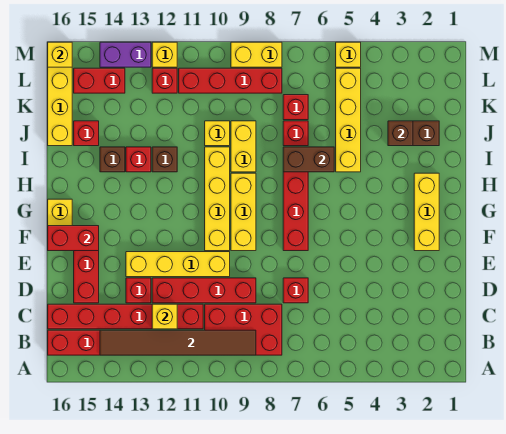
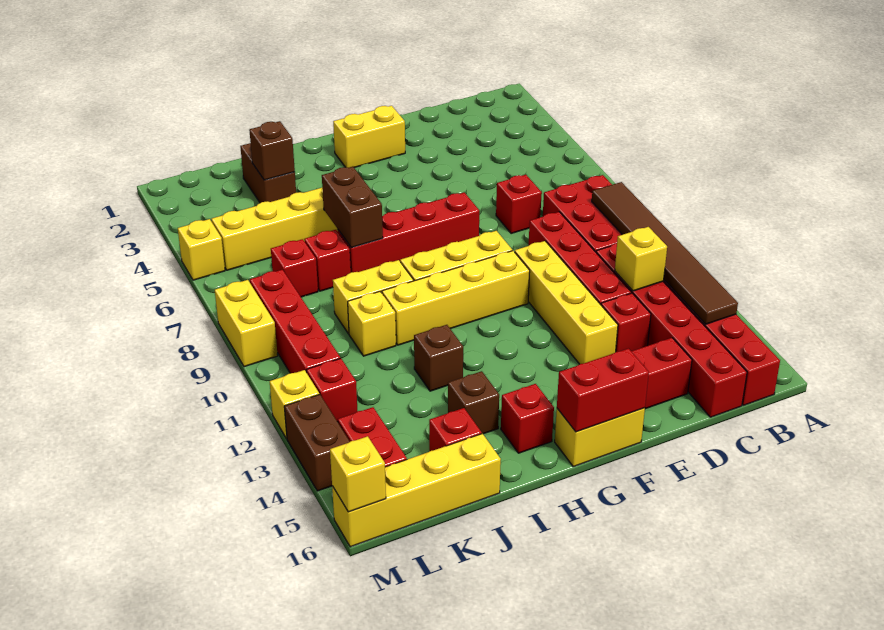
yellow brick F2:H2 level 1 -> yellow brick F2:G2 level 1
red brick F15:F16 level 2 -> red brick F16:G16 level 2
red brick I13 level 1 -> red brick H15 level 1
purple brick M13:M14 level 1 -> brown brick M13:M14 level 1

